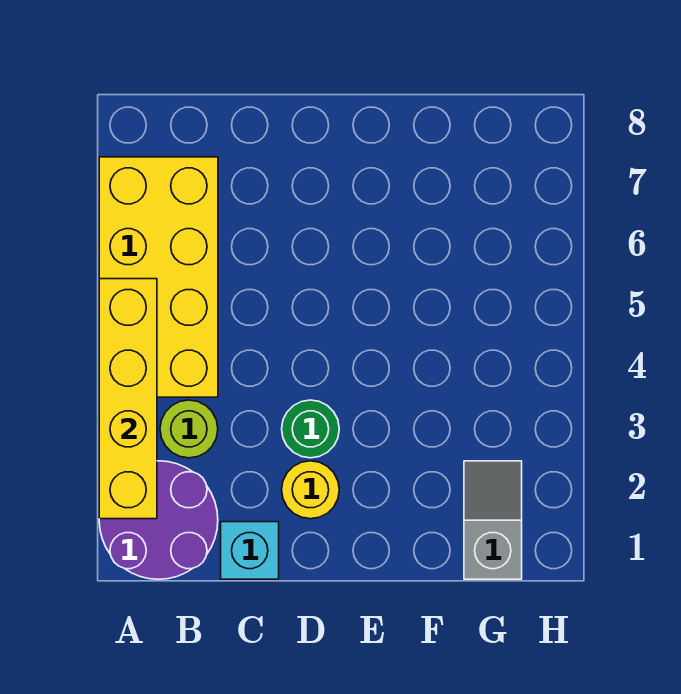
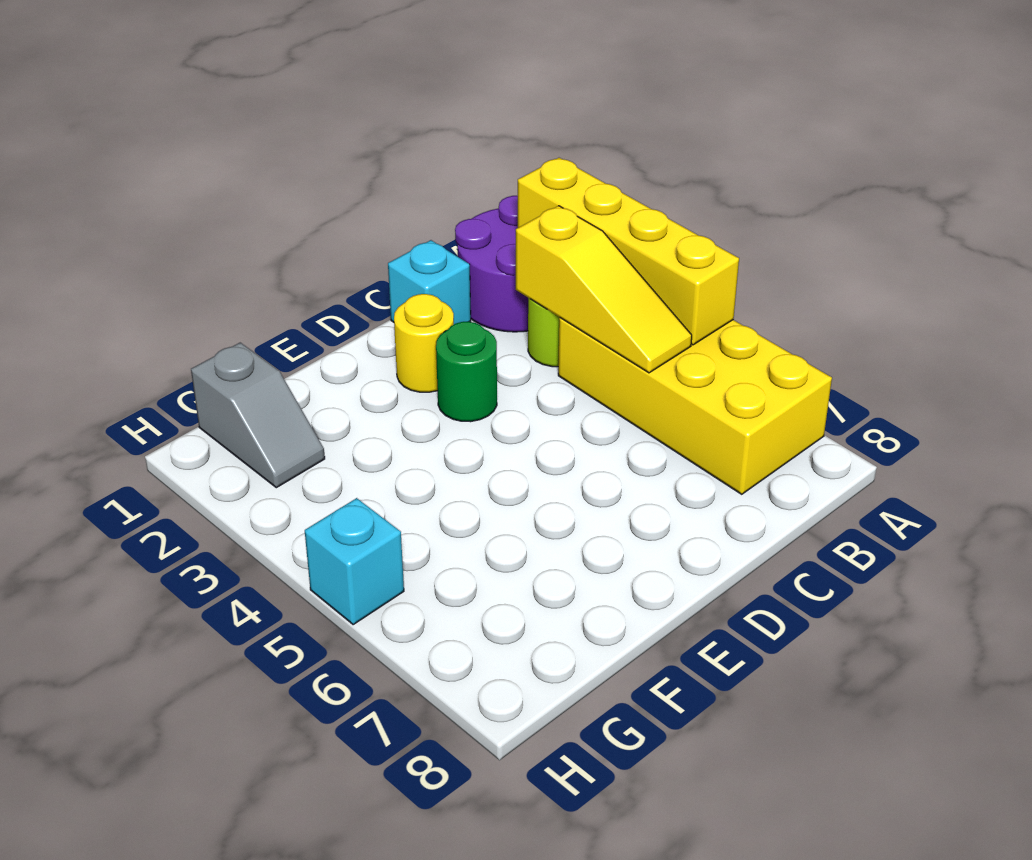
none -> yellow slope B3:B5 level 2 top 3
none -> cyan brick H5 level 1

